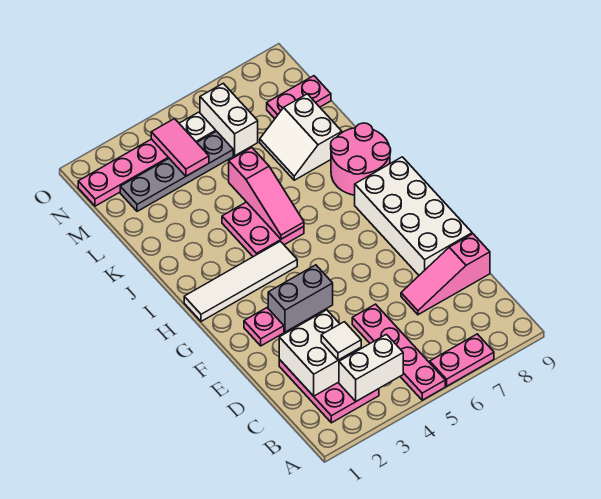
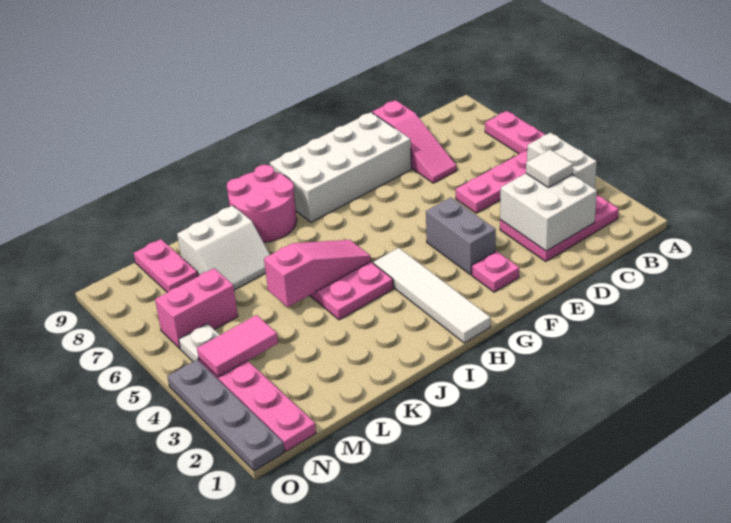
grey plate M2:M5 level 1 -> grey plate O1:O4 level 1
white brick M6:N6 level 1 -> pink brick M6:N6 level 1

